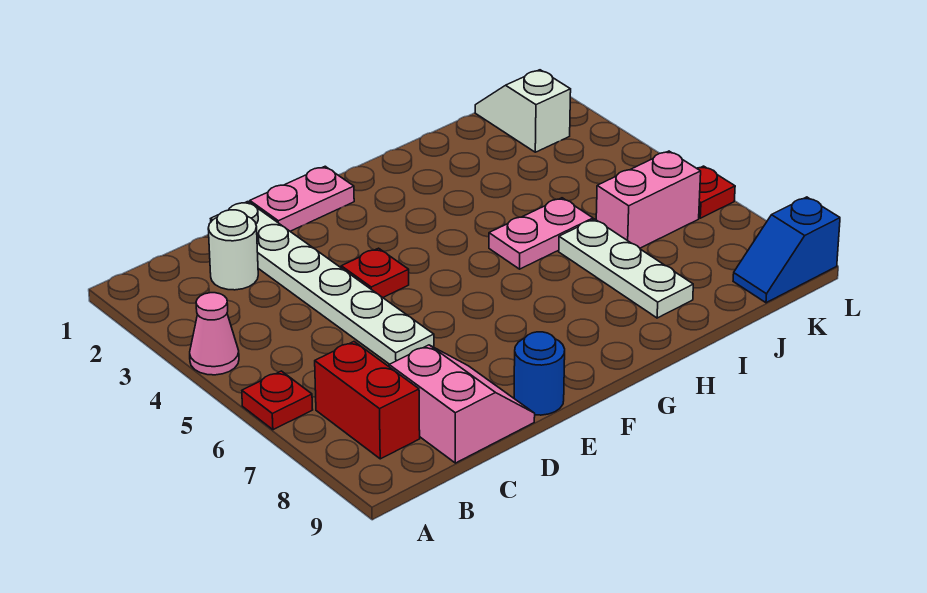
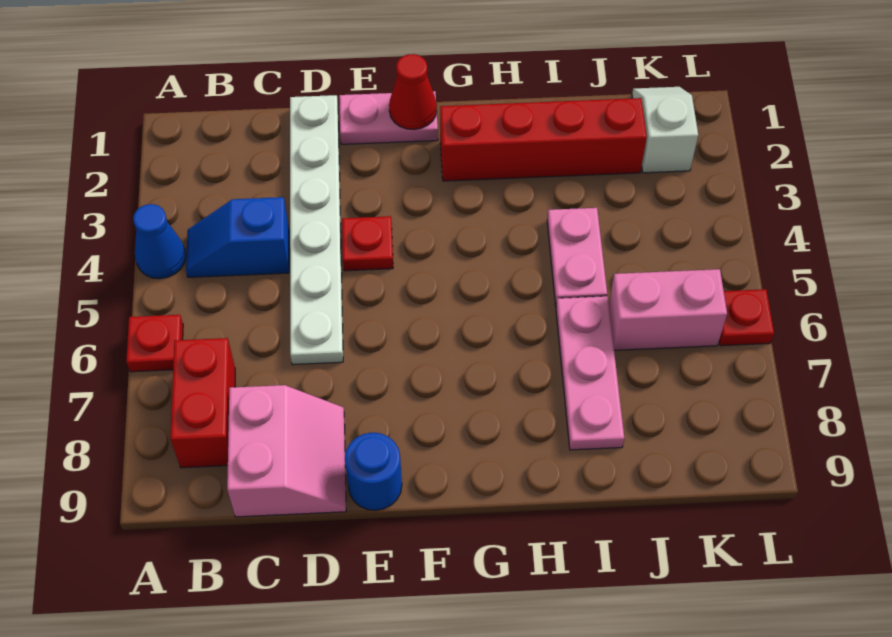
pink cone A4 level 1 -> blue cone A4 level 1
white round brick C2 level 1 -> none
none -> red cone F1 level 2
none -> red brick G2:J2 level 1
pink plate H5:I5 level 1 -> pink plate I4:I5 level 1
white plate I6:I8 level 1 -> pink plate I6:I8 level 1
blue slope K9:L9 level 1 top L -> blue slope B4:C4 level 1 top C

